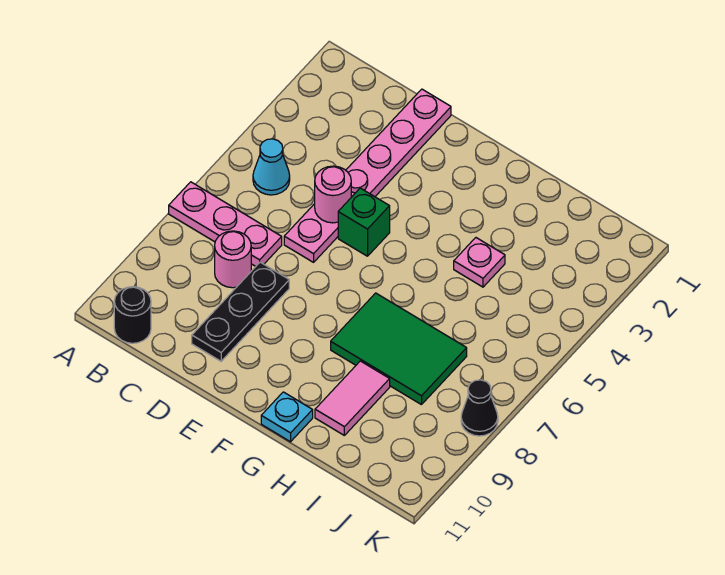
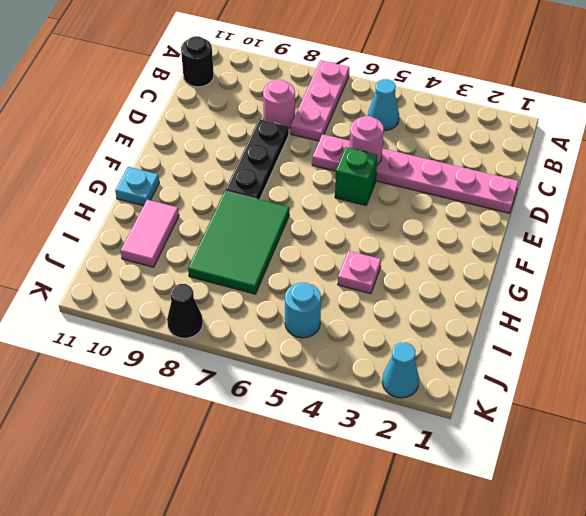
black plate D8:D10 level 1 -> black plate D8:F8 level 1
pink tile H9:H10 level 1 -> pink tile H10:I10 level 1
none -> cyan round brick J5 level 1
none -> cyan cone K2 level 1

